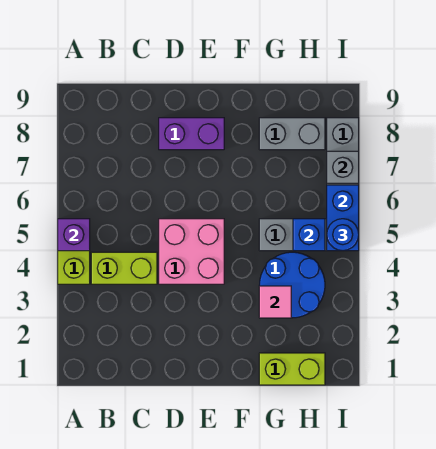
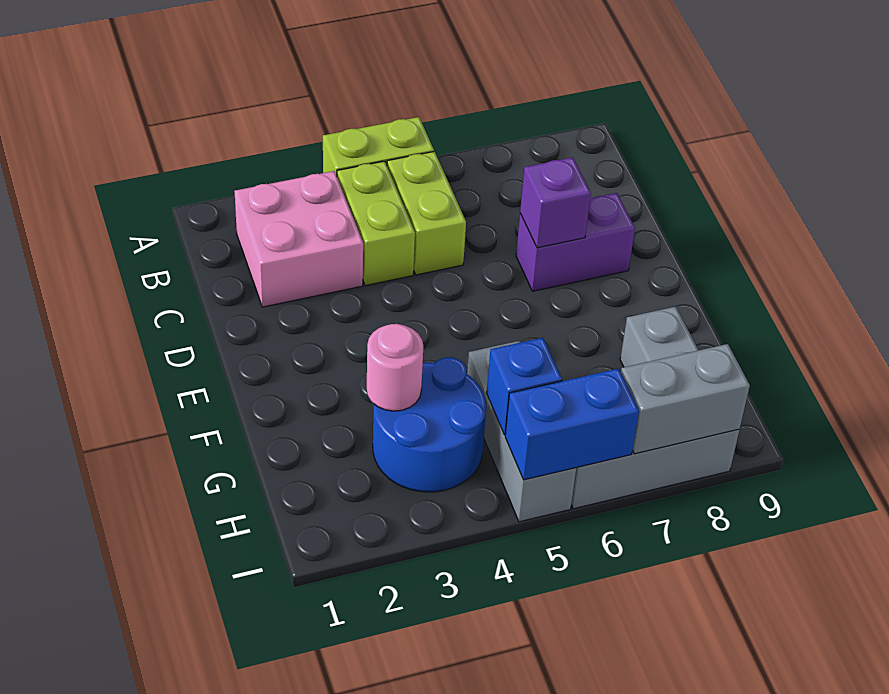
purple brick A5 level 2 -> purple brick D7 level 2
pink brick D4:E5 level 1 -> pink brick B2:C3 level 1
purple brick D8:E8 level 1 -> purple brick D7:D8 level 1
lime brick G1:H1 level 1 -> lime brick B5:C5 level 1
pink tile G3 level 2 -> pink round brick G3 level 2
blue round brick I5 level 3 -> none
grey brick I7 level 2 -> grey brick I7:I8 level 2

